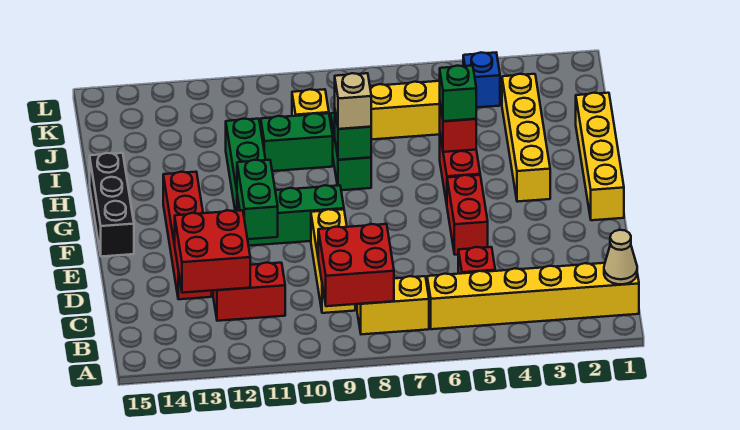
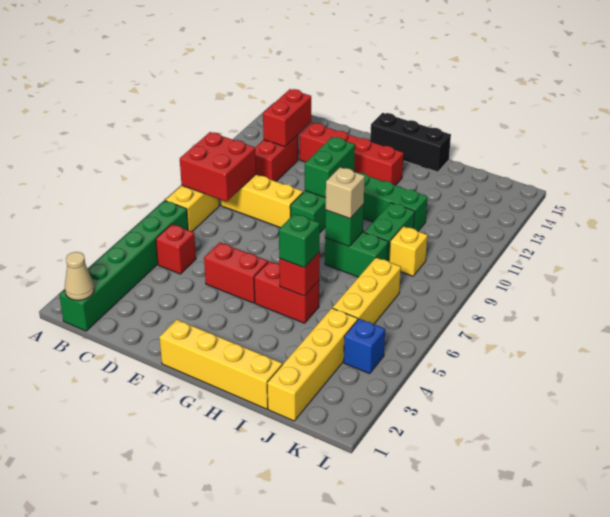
yellow brick B1:B6 level 1 -> green brick B1:B6 level 1
red brick C12:D13 level 2 -> red brick C12:C13 level 2
green brick E11:F11 level 2 -> green brick F10:F11 level 2
yellow brick G3:J3 level 1 -> yellow brick J1:J4 level 1

